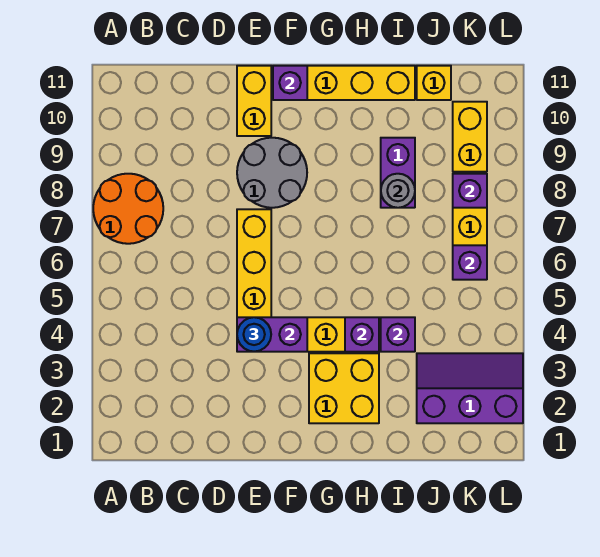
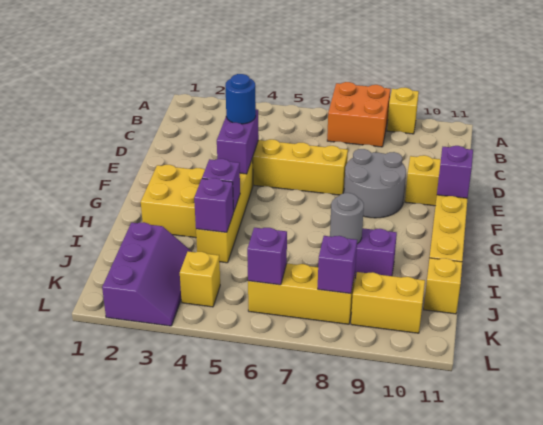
orange round brick A7:B8 level 1 -> orange brick A7:B8 level 1
none -> yellow brick A9 level 1
none -> yellow brick K4 level 1

